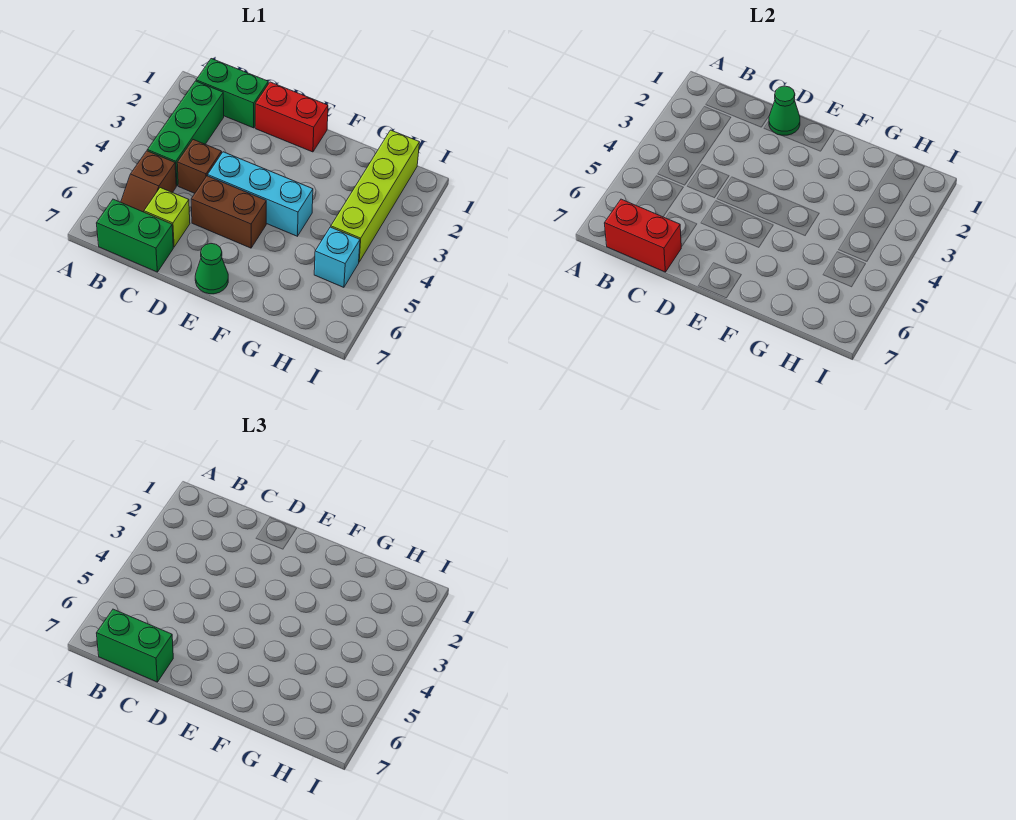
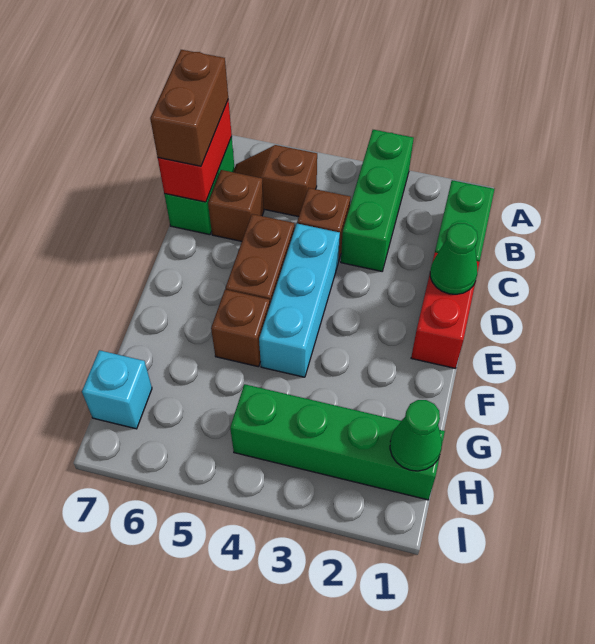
green brick B2:B4 level 1 -> green brick A3:C3 level 1
green brick B7:C7 level 3 -> brown brick B7:C7 level 3
lime brick C6 level 1 -> brown brick C6 level 1
green cone E7 level 1 -> green cone H1 level 2
none -> brown brick F5 level 1
lime brick H1:H4 level 1 -> green brick H1:H4 level 1
cyan brick H5 level 1 -> cyan brick H7 level 1

